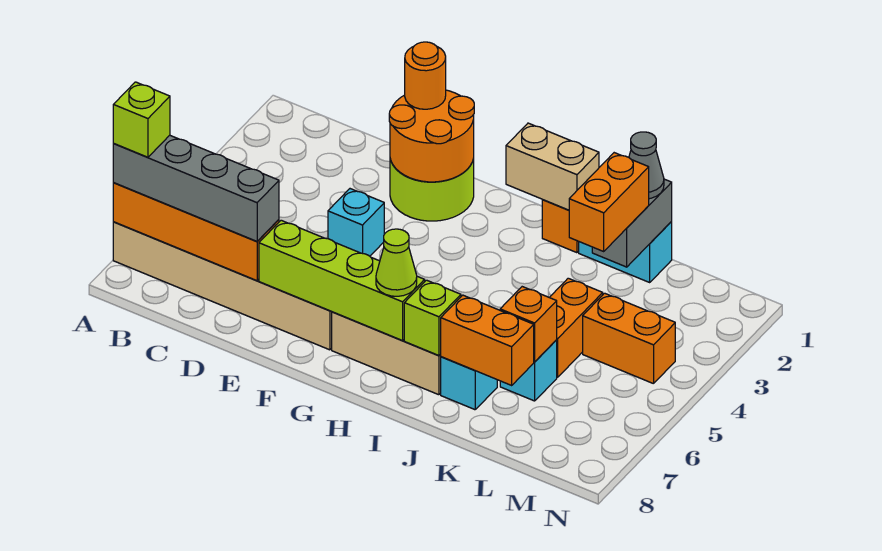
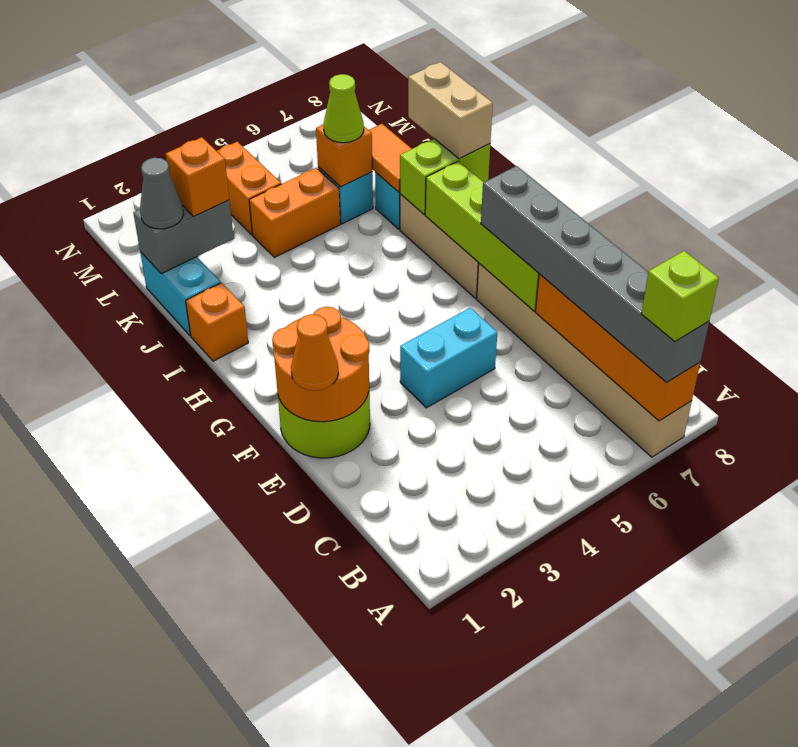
grey brick A7:D7 level 3 -> grey brick A7:F7 level 3
orange round brick E1 level 3 -> orange cone E1 level 3
cyan brick E4 level 1 -> cyan brick E4:E5 level 1
tan brick H1:I1 level 2 -> tan brick I8:J8 level 3
lime cone H7 level 3 -> lime cone K6 level 3
lime brick I7 level 2 -> lime brick I7:I8 level 2
orange brick J7:K7 level 2 -> orange tile J7:K7 level 2
orange brick K2:K3 level 3 -> orange brick K2 level 3

